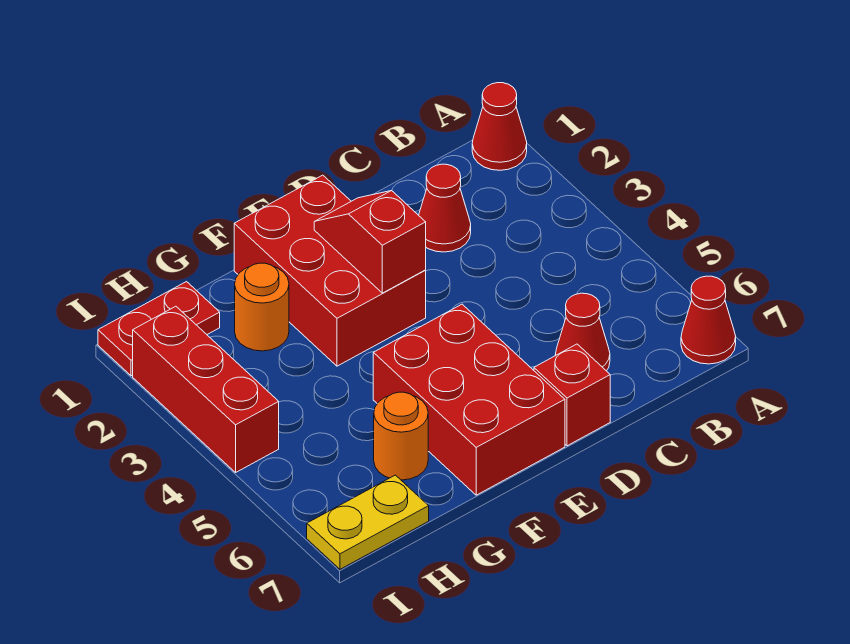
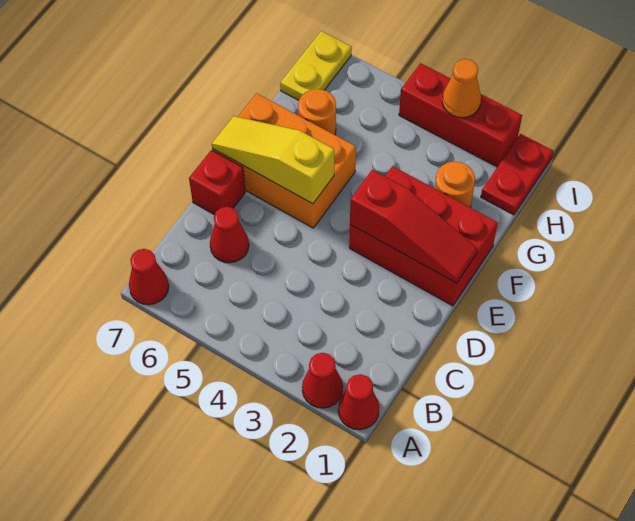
red cone C2 level 1 -> red cone A2 level 1
red slope E2:E3 level 2 top 3 -> red slope E1:E3 level 2 top 3
red brick E5:F7 level 1 -> orange brick E5:F7 level 1
none -> yellow slope E5:E7 level 2 top 5
none -> orange cone I3 level 2

